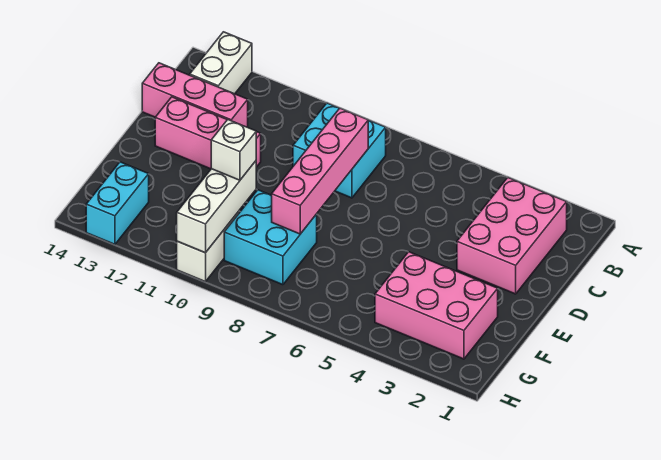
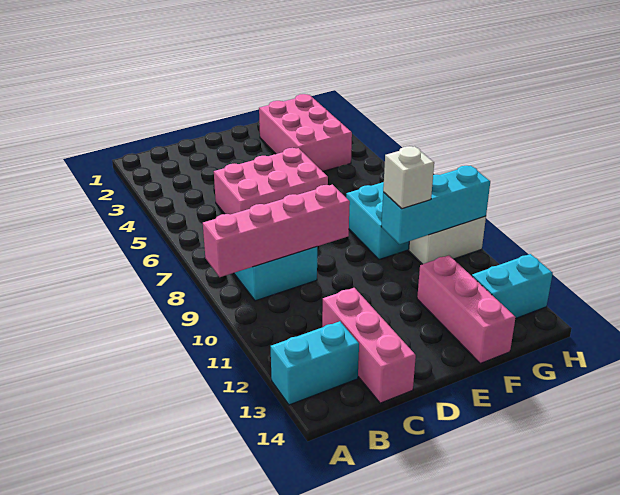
white brick A13:B13 level 1 -> cyan brick A13:B13 level 1
pink brick B2:D3 level 1 -> pink brick C5:E6 level 1
pink brick C8:F8 level 2 -> pink brick A9:D9 level 2
pink brick D11:D13 level 1 -> pink brick F12:F14 level 1
white brick F10:H10 level 2 -> cyan brick F10:H10 level 2

